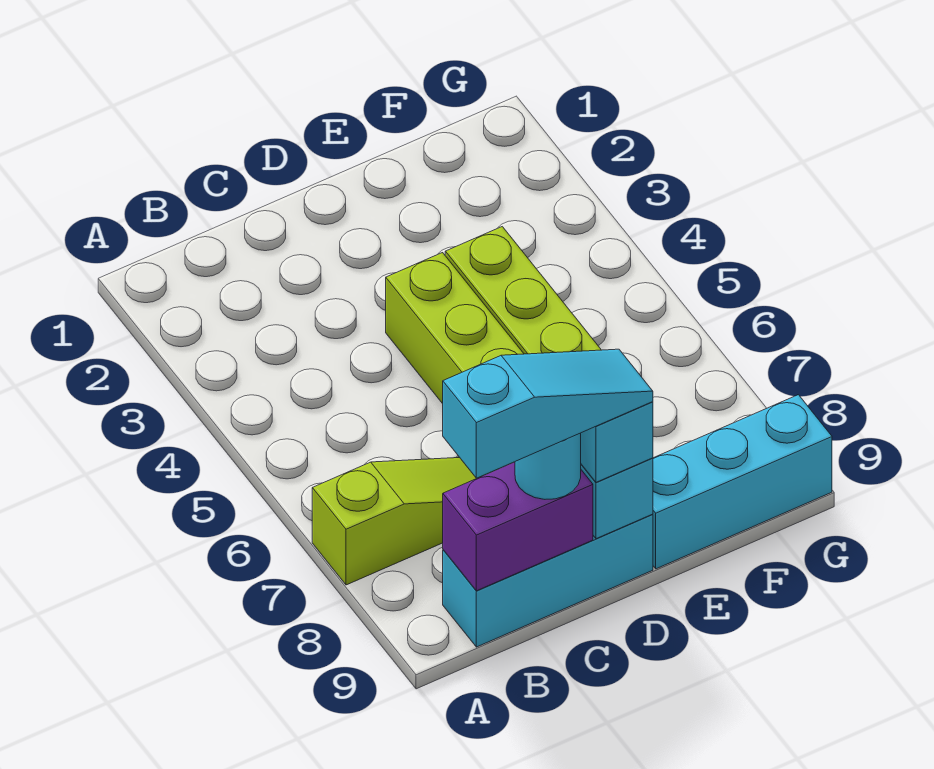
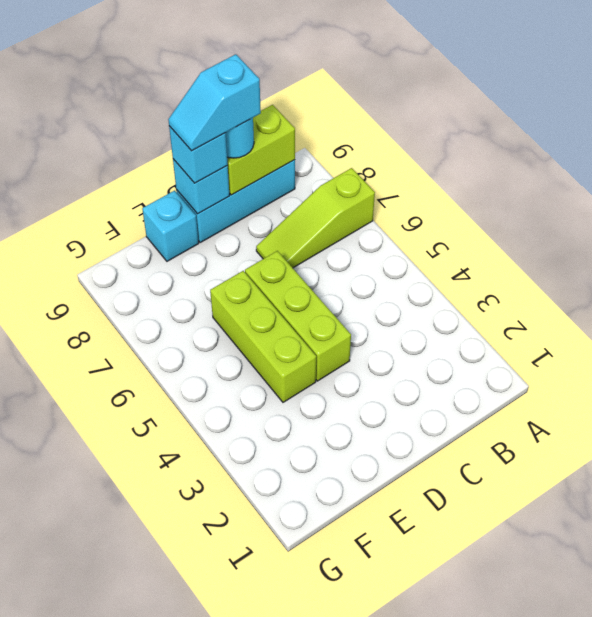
purple brick B9:C9 level 2 -> lime brick B9:C9 level 2
cyan slope B9:D9 level 4 top B -> cyan slope C9:D9 level 4 top C
cyan brick E9:G9 level 1 -> cyan brick E9 level 1

